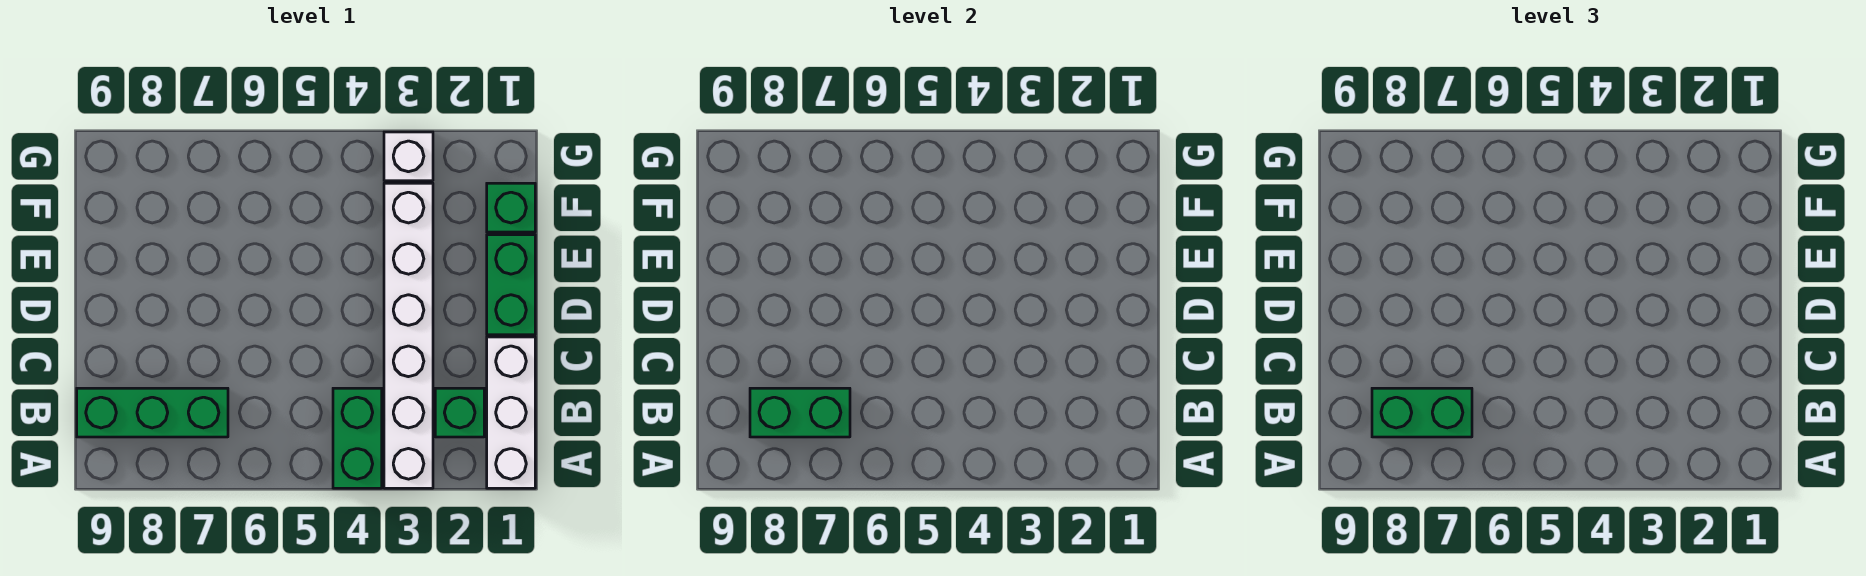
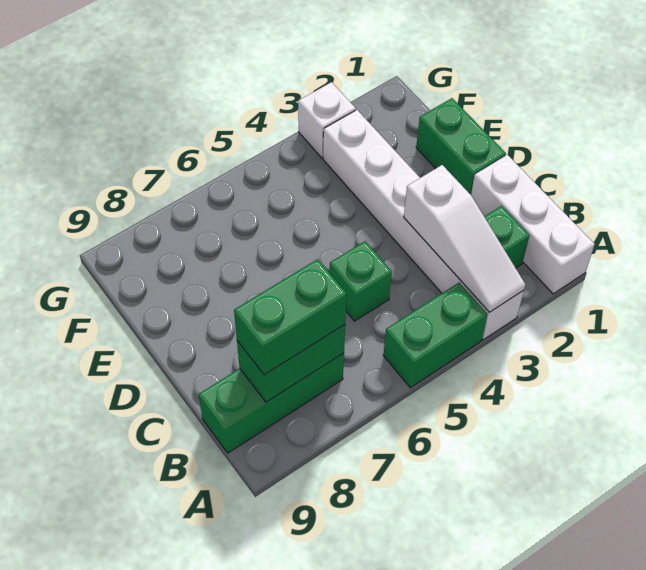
none -> white slope A3:C3 level 2 top C
green brick A4:B4 level 1 -> green brick A4:A5 level 1
green brick F1 level 1 -> green brick C5 level 1

